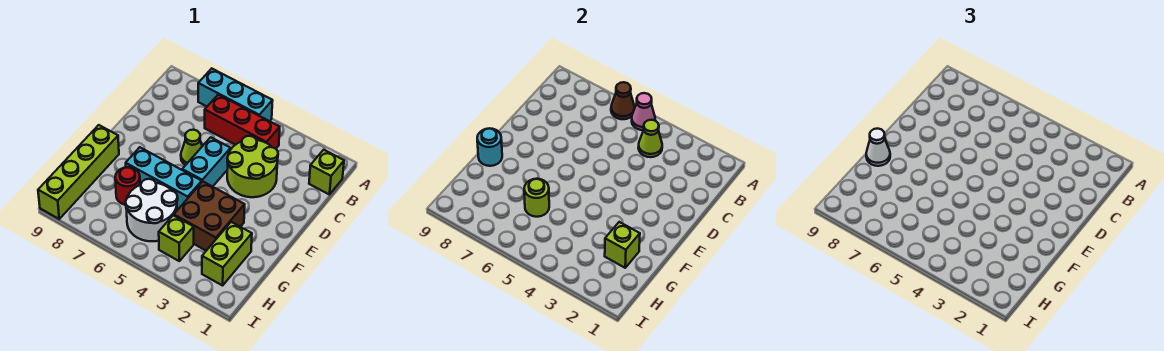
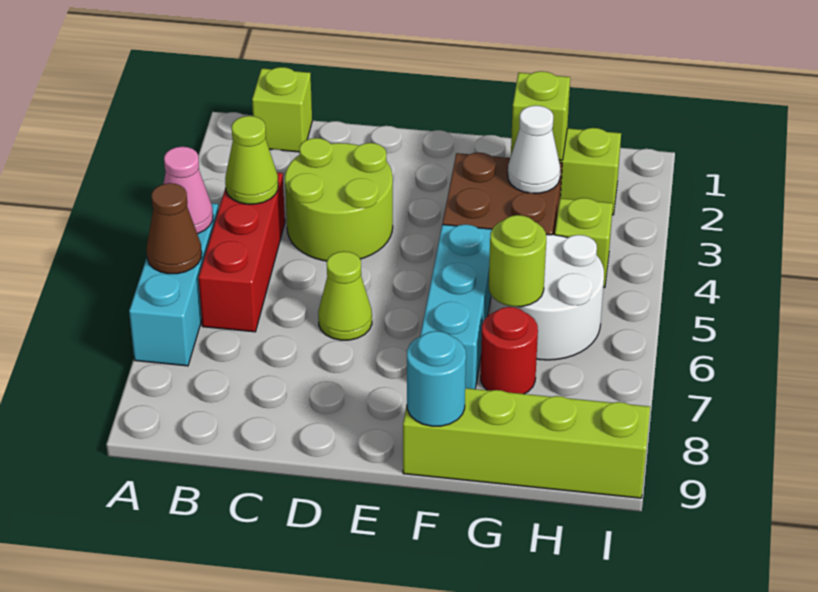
cyan brick D5:E5 level 1 -> none
white cone F9 level 3 -> white cone G3 level 2

